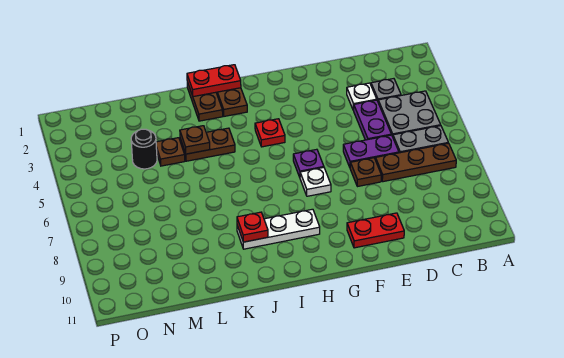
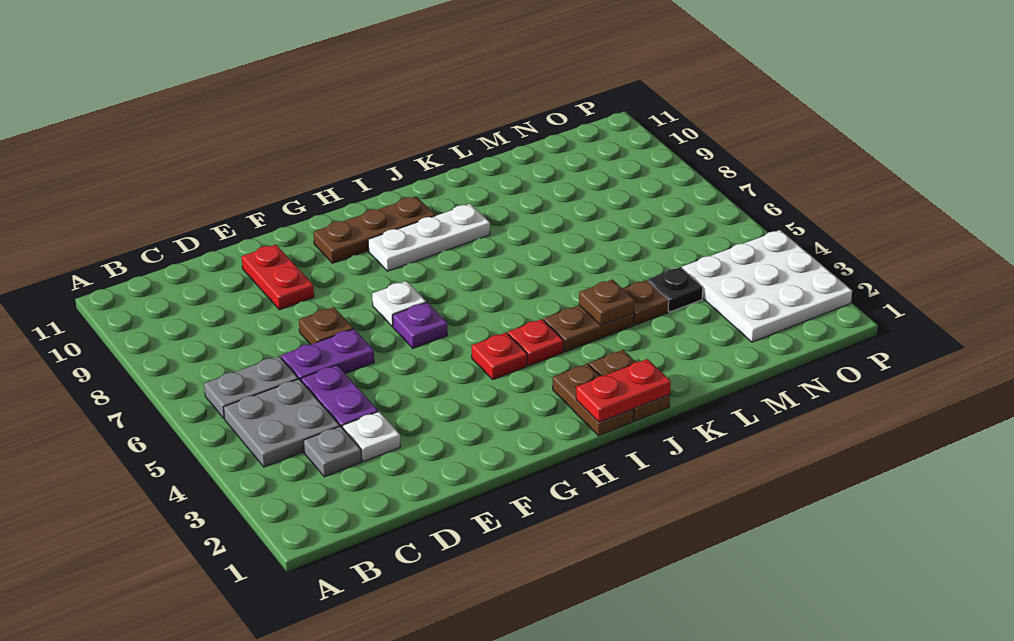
brown plate B7:D7 level 1 -> brown plate G10:I10 level 1
red plate E10:F10 level 1 -> red plate E9:E10 level 1
red plate J9 level 2 -> red plate I4 level 1
black round brick M4 level 1 -> black plate M4 level 1
none -> white plate N2:P4 level 1

